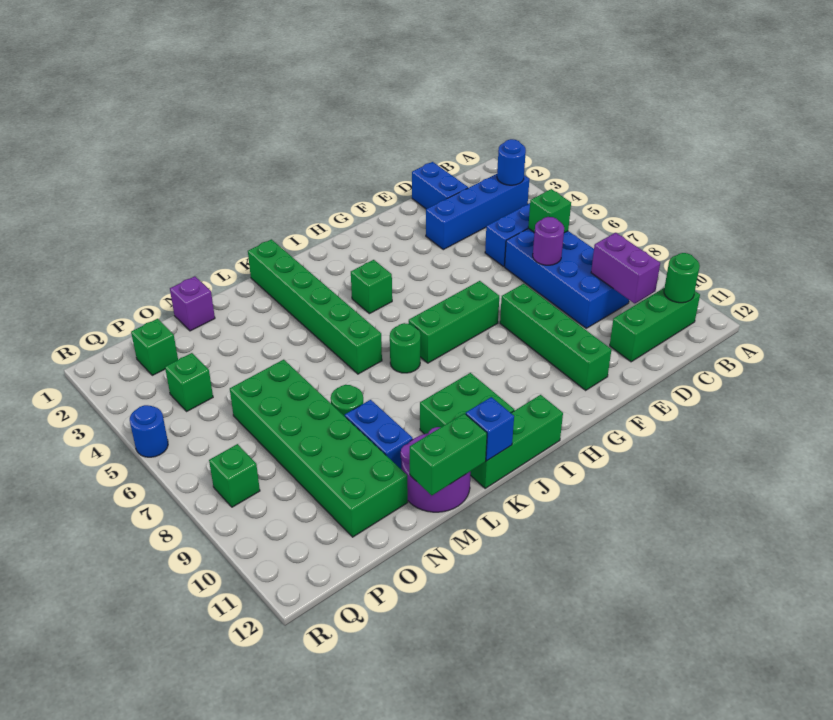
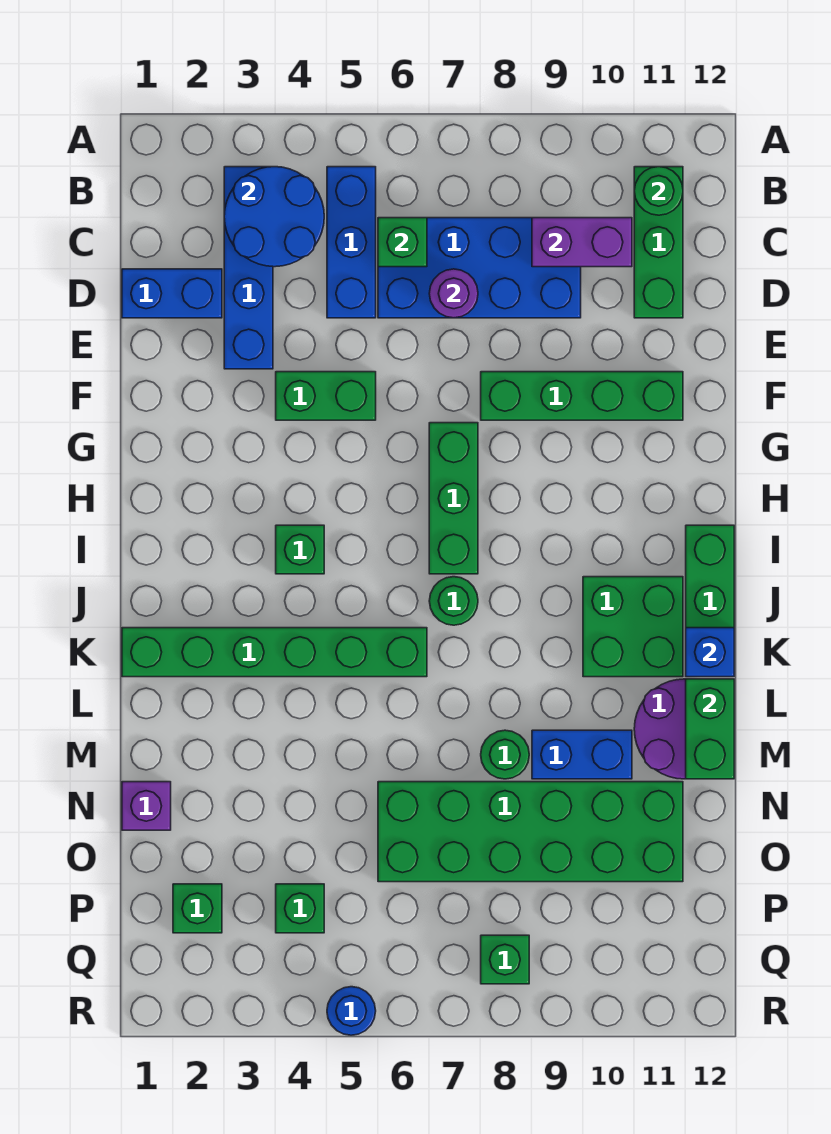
blue round brick B3 level 2 -> blue round brick B3:C4 level 2
none -> green brick F4:F5 level 1

